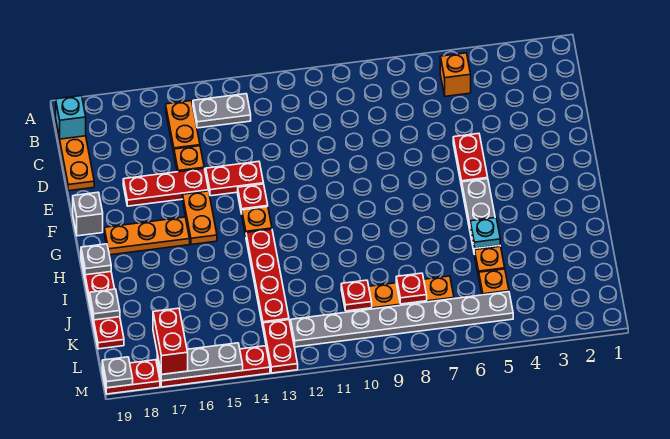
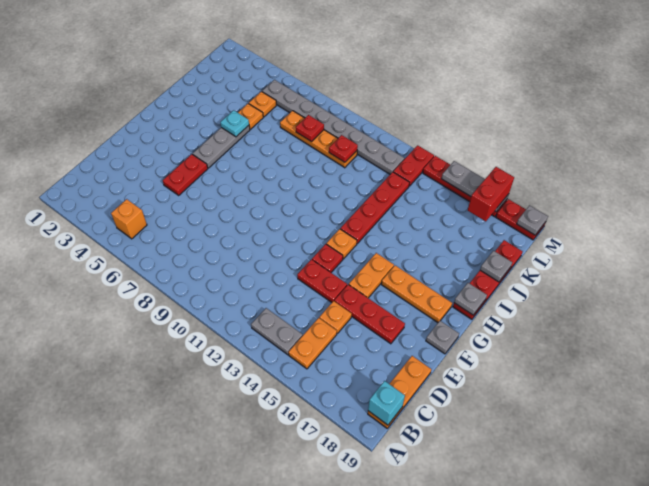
grey brick F19 level 1 -> grey plate F19 level 1

